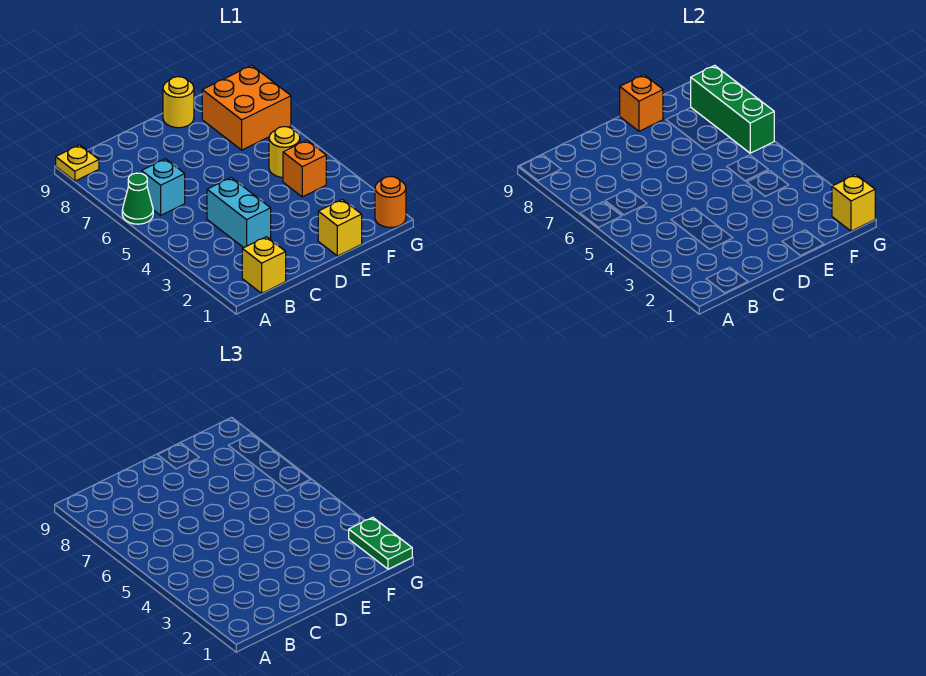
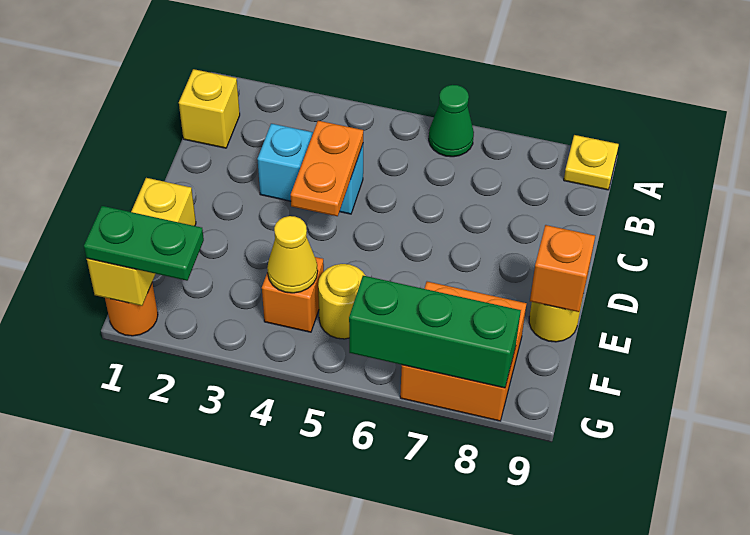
cyan brick B6 level 1 -> none
none -> orange plate C4:D4 level 2
none -> yellow cone F4 level 2

